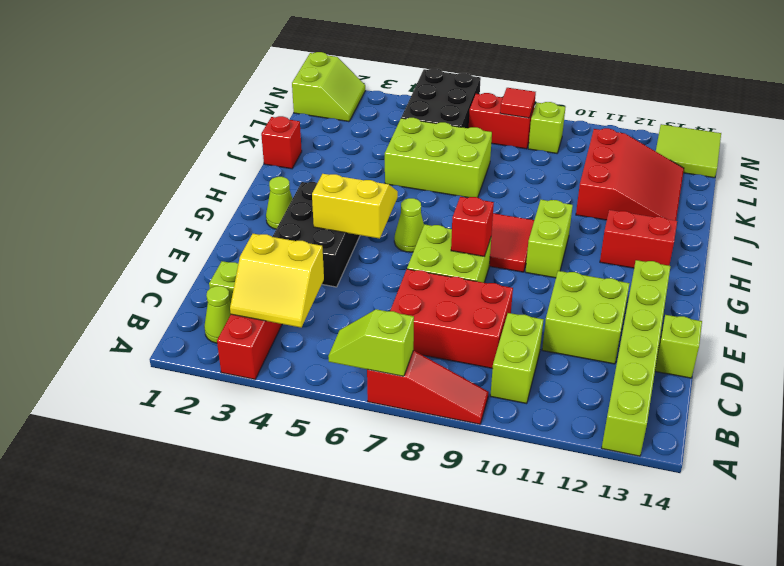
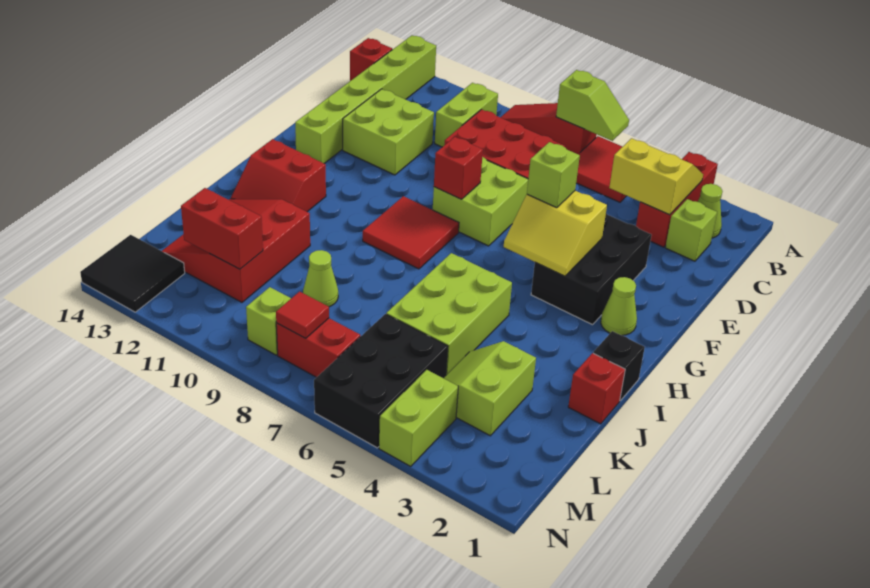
none -> red tile A5:B6 level 1
none -> red brick B14 level 1
lime brick D14 level 1 -> lime brick F5 level 3
lime cone G6 level 1 -> lime cone K9 level 1
lime brick G10:H10 level 1 -> lime brick M4:N4 level 1
none -> black brick I1 level 1
lime brick J5:K7 level 1 -> lime brick I5:K6 level 1
none -> red brick L11:L12 level 2
lime slope M1:N2 level 1 top 1 -> lime slope K3:L4 level 1 top 3
lime tile M13:N14 level 1 -> black tile M13:N14 level 1

